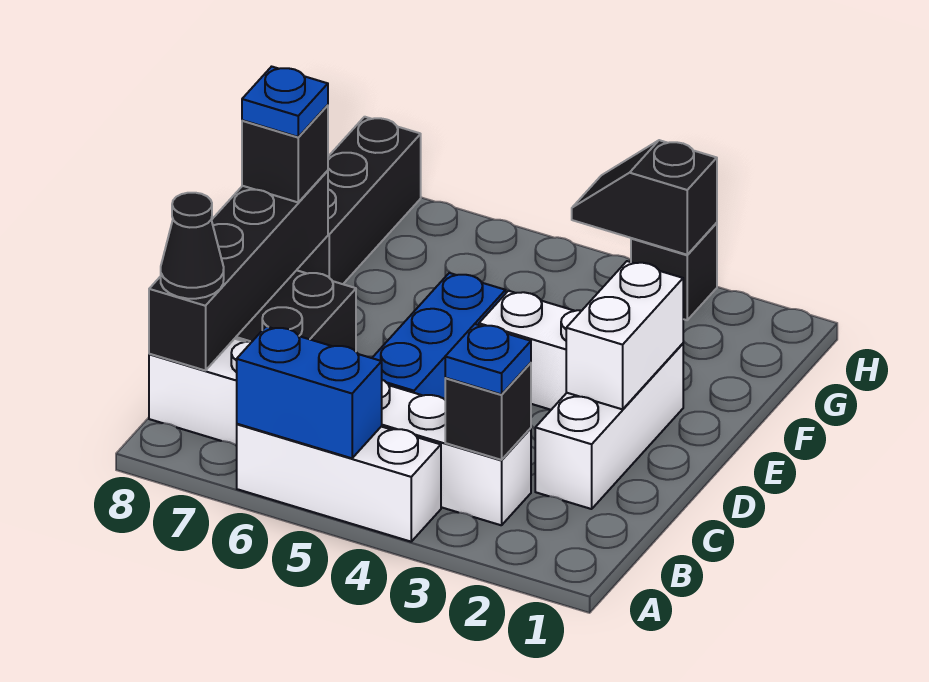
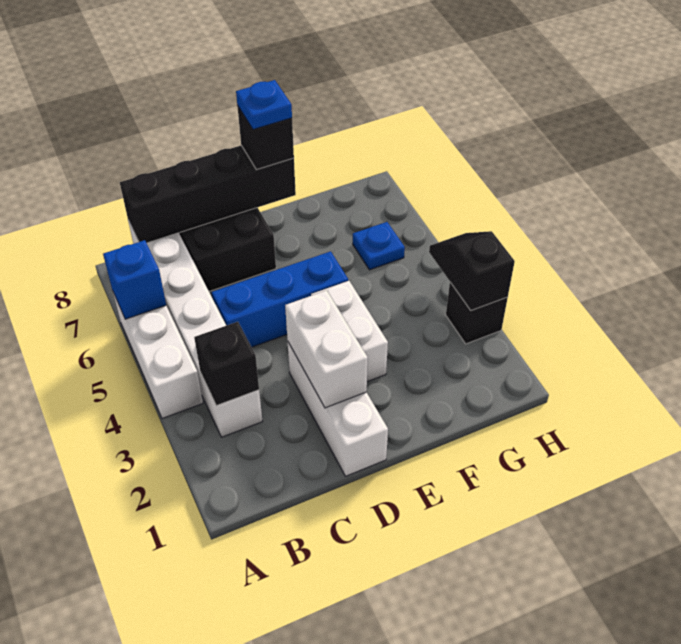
blue brick A5:A6 level 2 -> blue brick A6 level 2
blue plate B3 level 3 -> blue plate G6 level 1
black cone B8 level 3 -> none
white brick C2:E2 level 1 -> white brick D1:D3 level 1
white brick D2:E2 level 2 -> white brick D2:D3 level 2
black brick F8:H8 level 1 -> none

